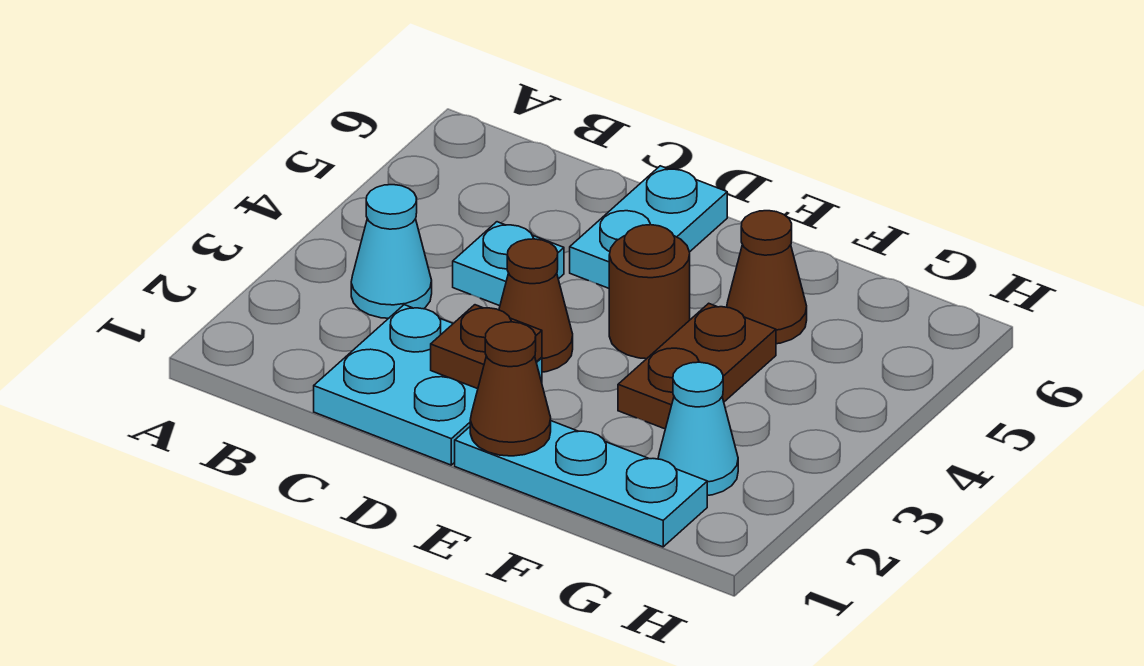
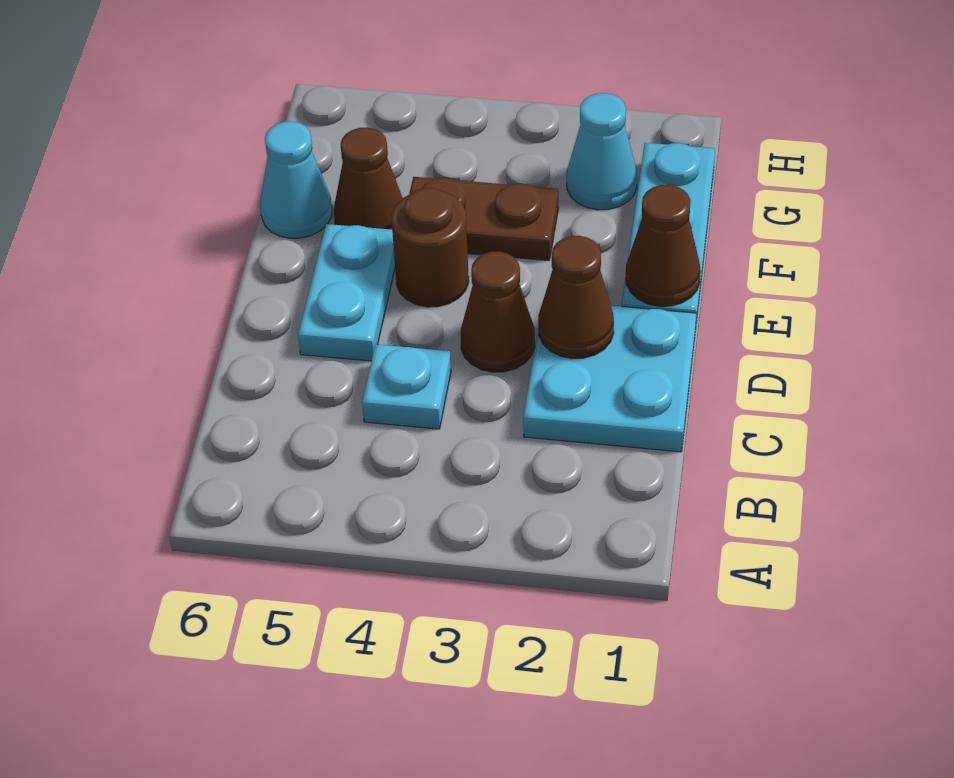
cyan cone B3 level 1 -> cyan cone F6 level 1
brown plate D2 level 2 -> brown cone D2 level 2
cyan plate D5:D6 level 1 -> cyan plate D5:E5 level 1

